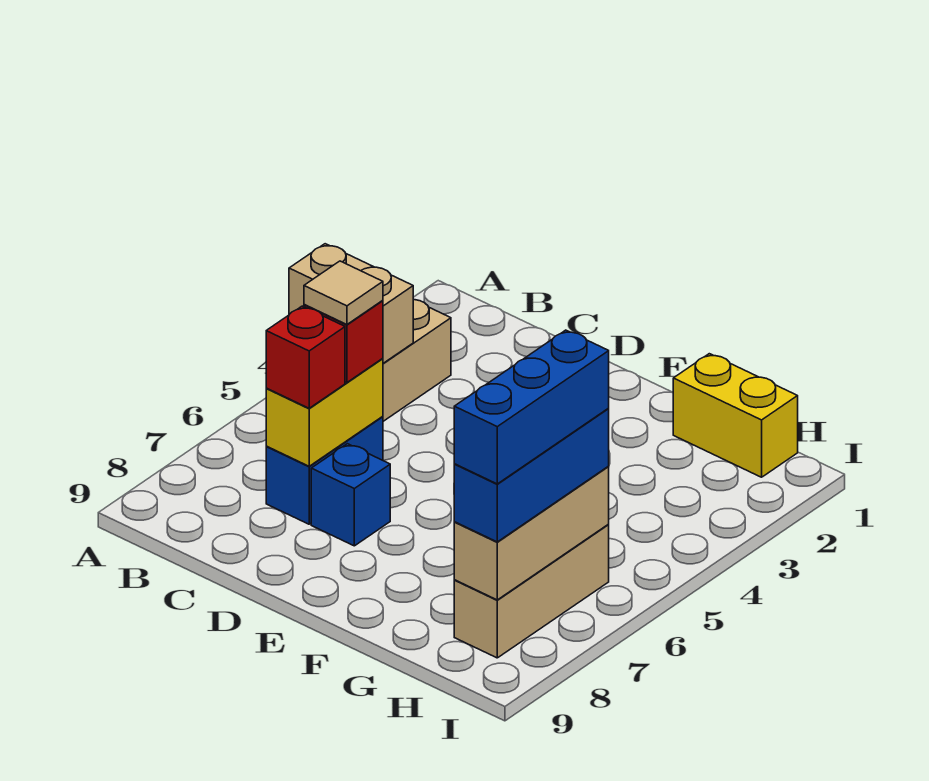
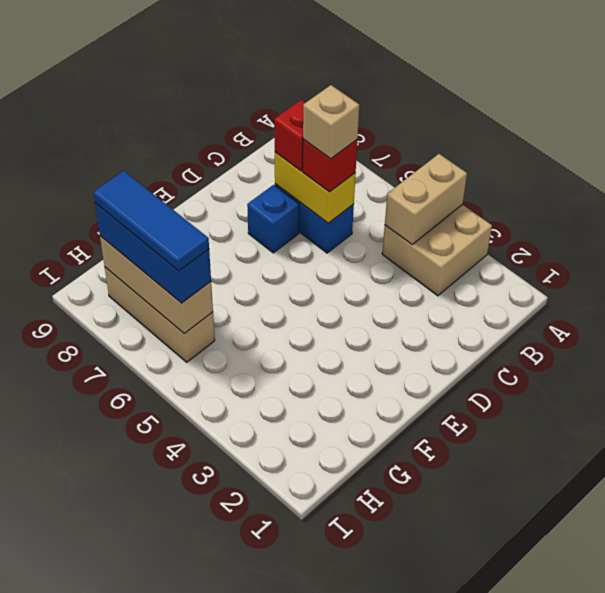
tan tile C6 level 4 -> tan brick C6 level 4
yellow brick G1:H1 level 1 -> none
blue brick H6:H8 level 4 -> blue tile H6:H8 level 4

